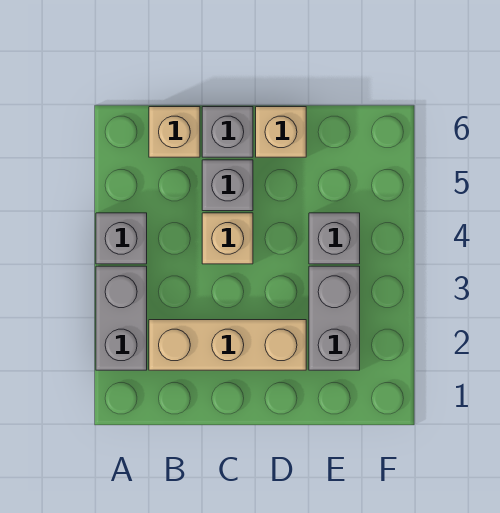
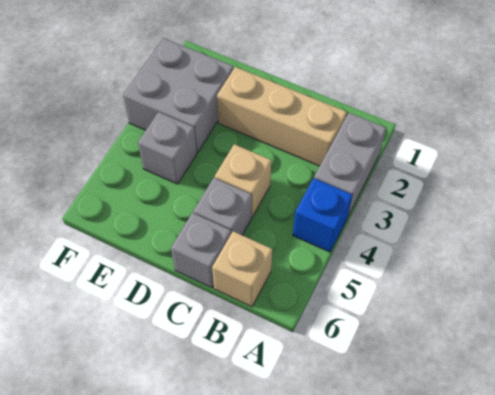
grey brick A4 level 1 -> blue brick A4 level 1
tan brick D6 level 1 -> none
grey brick E2:E3 level 1 -> grey brick E2:F3 level 1

